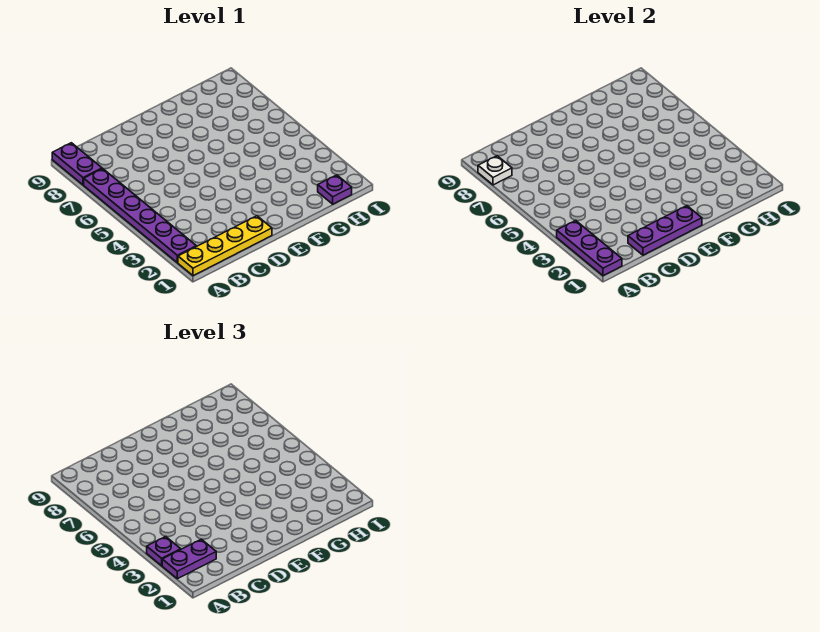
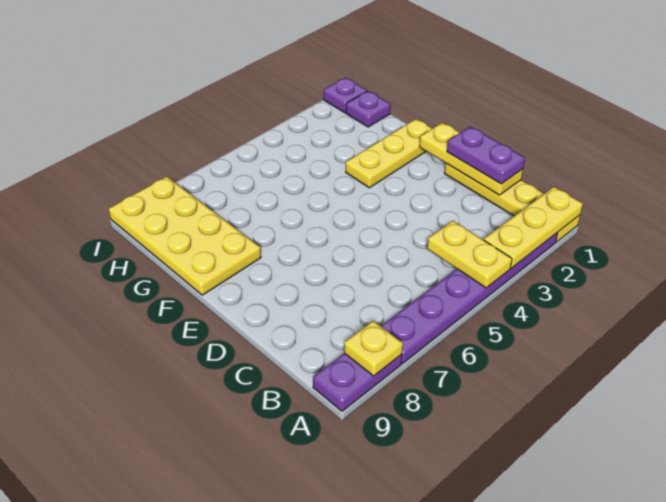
purple plate A1:A3 level 2 -> yellow plate A1:A3 level 2
purple plate A2:B2 level 3 -> purple plate C1:D1 level 3
purple plate A3 level 3 -> purple plate I1 level 1
none -> yellow plate A4:B4 level 2
white plate A8 level 2 -> yellow plate A8 level 2
purple plate C1:E1 level 2 -> yellow plate C1:E1 level 2
none -> yellow plate F1:F3 level 1
none -> yellow plate F8:I9 level 1

